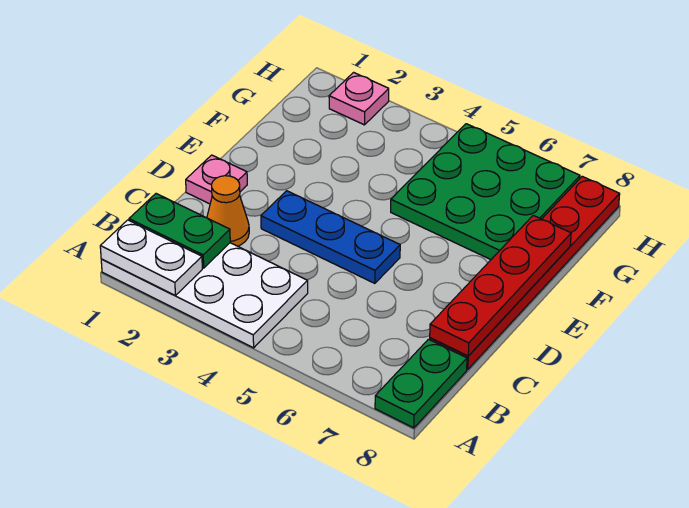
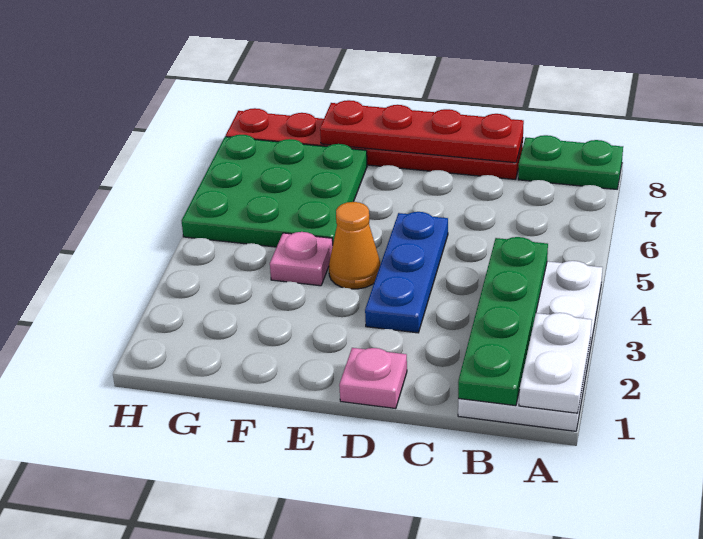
green plate B1:B2 level 2 -> green plate B1:B4 level 2
orange cone C2 level 1 -> orange cone E4 level 1
pink plate H2 level 1 -> pink plate F4 level 1

